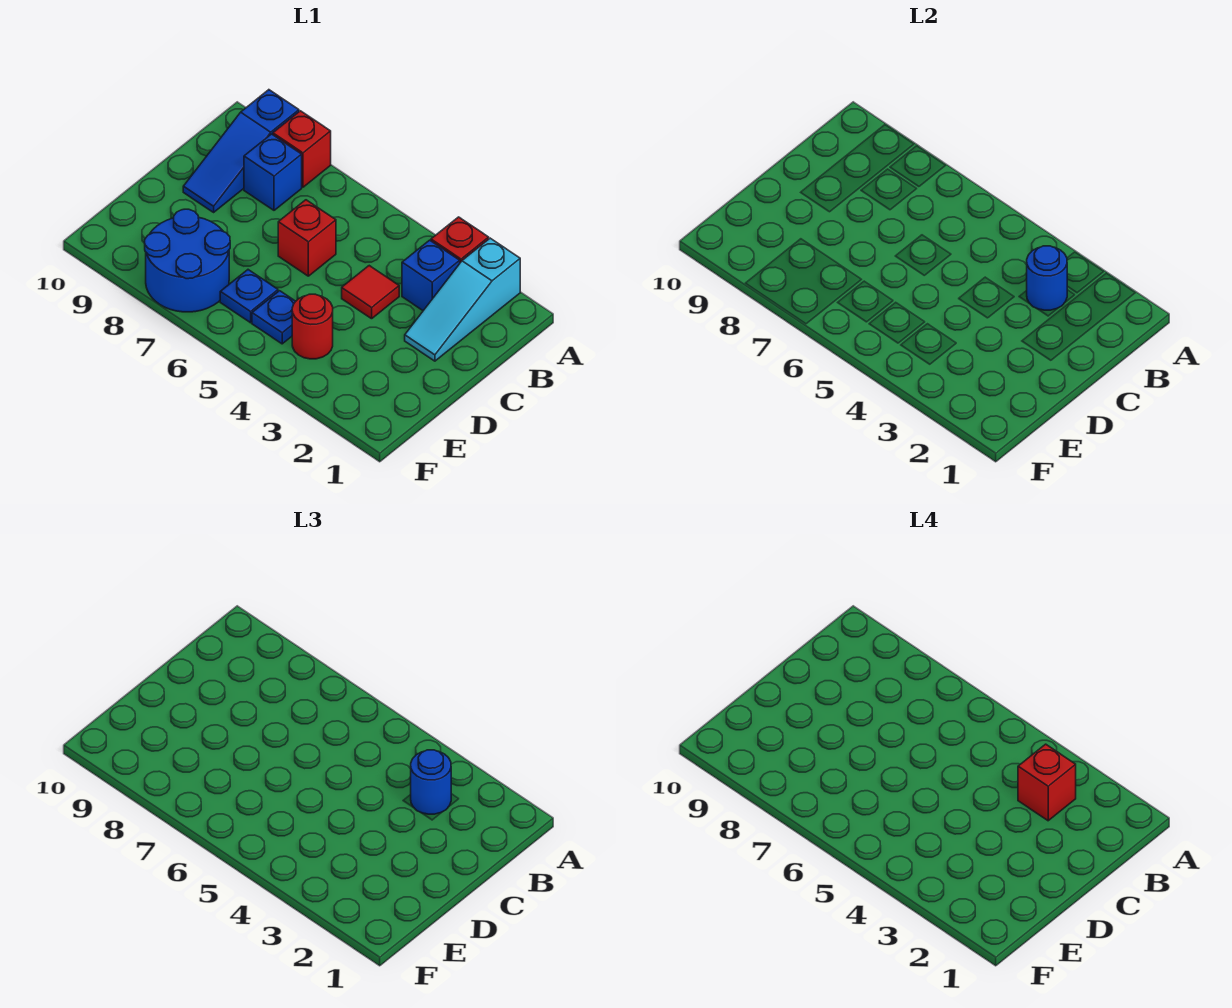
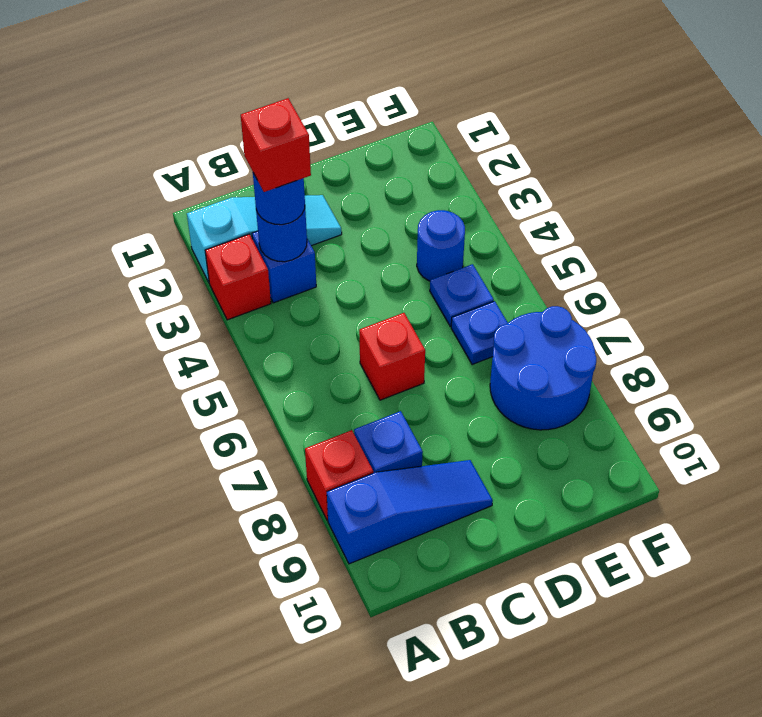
red tile C4 level 1 -> none
red round brick E4 level 1 -> blue round brick E4 level 1

